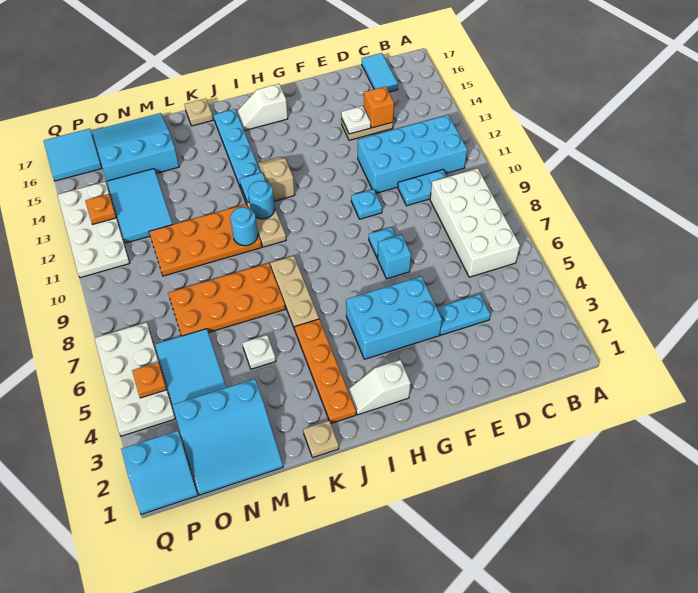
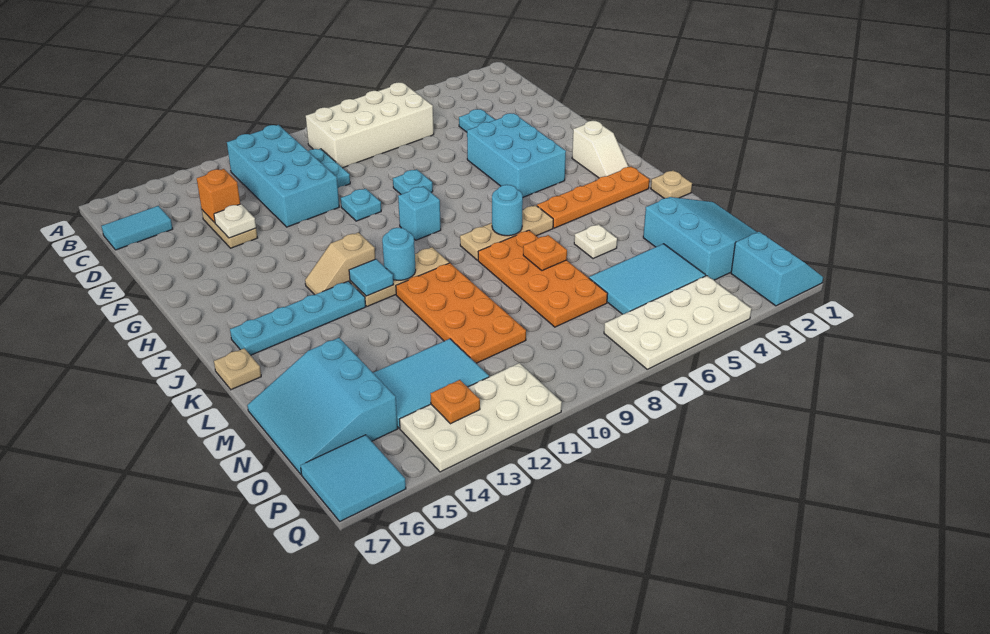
cyan brick F7 level 1 -> cyan brick H9 level 1
white slope H16:I16 level 1 top H -> none
cyan round brick K10 level 2 -> cyan round brick J7 level 2
orange plate P5 level 2 -> orange plate L7 level 2

